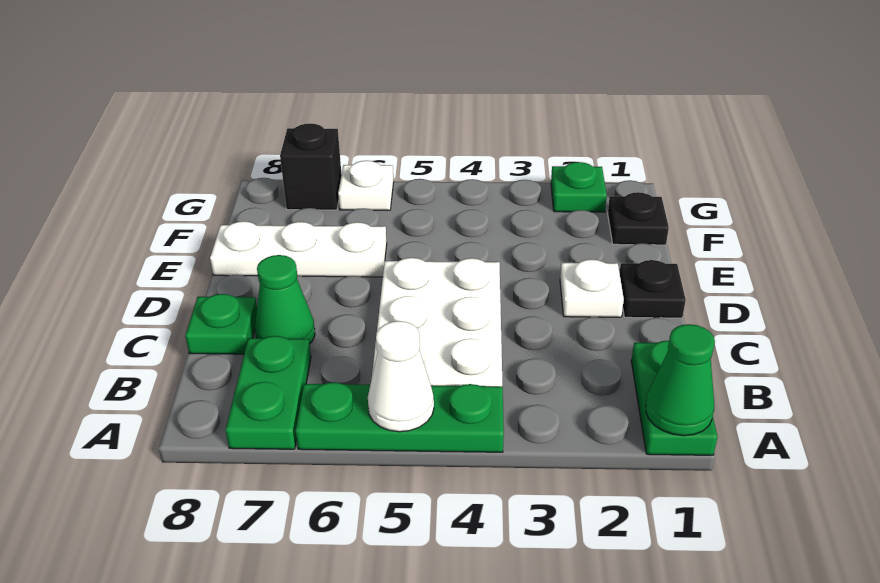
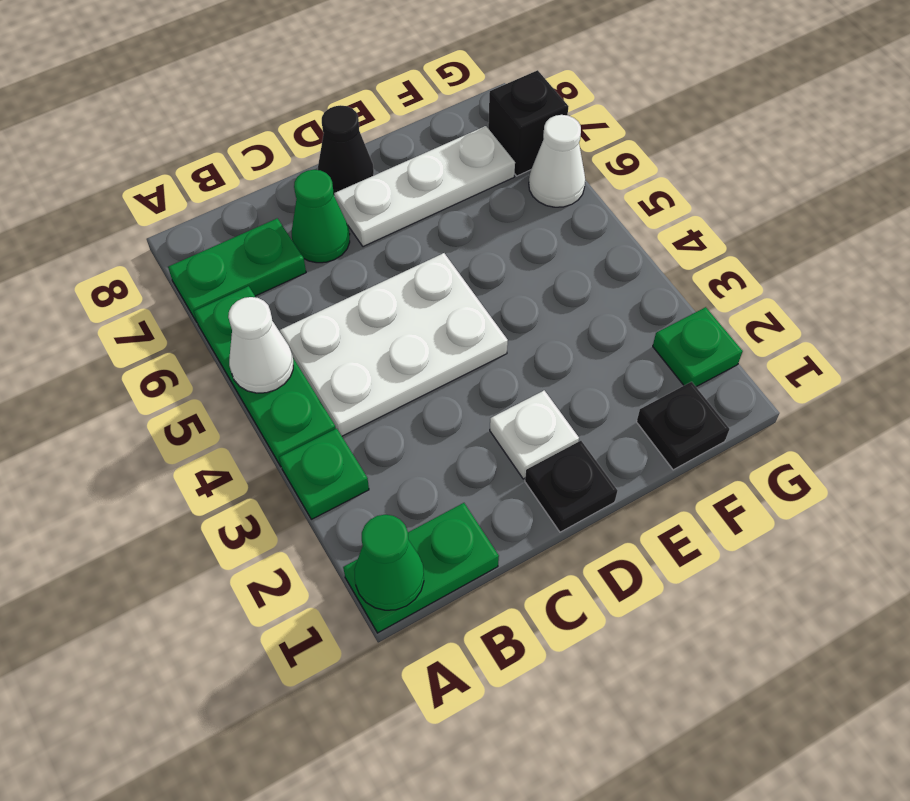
green plate C8 level 1 -> green plate A3 level 1
none -> black cone D8 level 1
white plate E6:E8 level 1 -> white plate D7:F7 level 1
white plate G6 level 1 -> white cone G6 level 1

